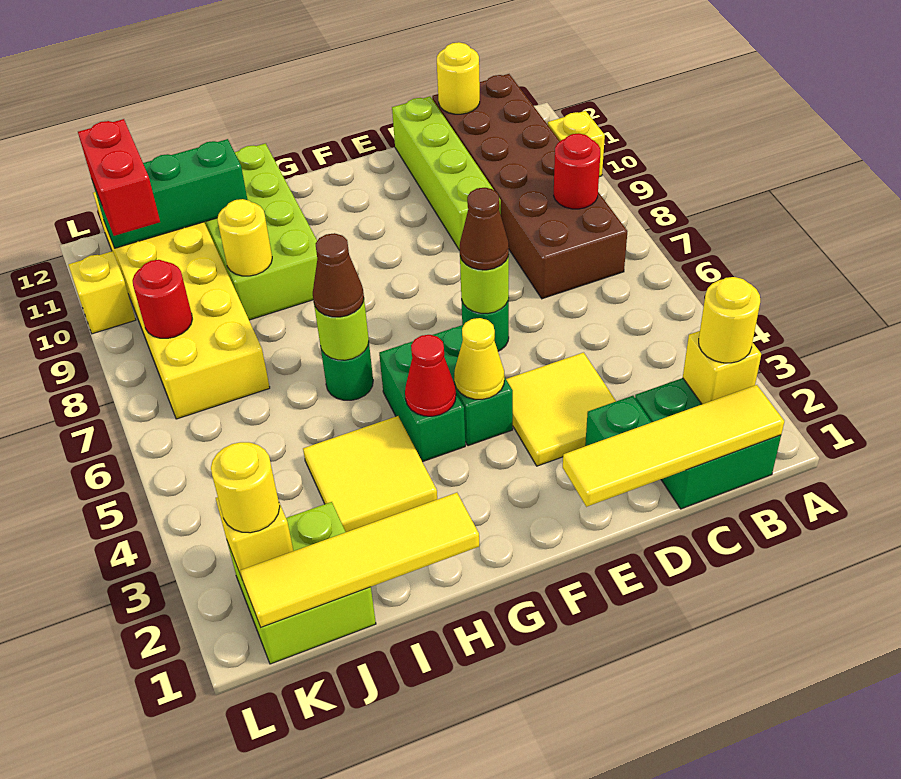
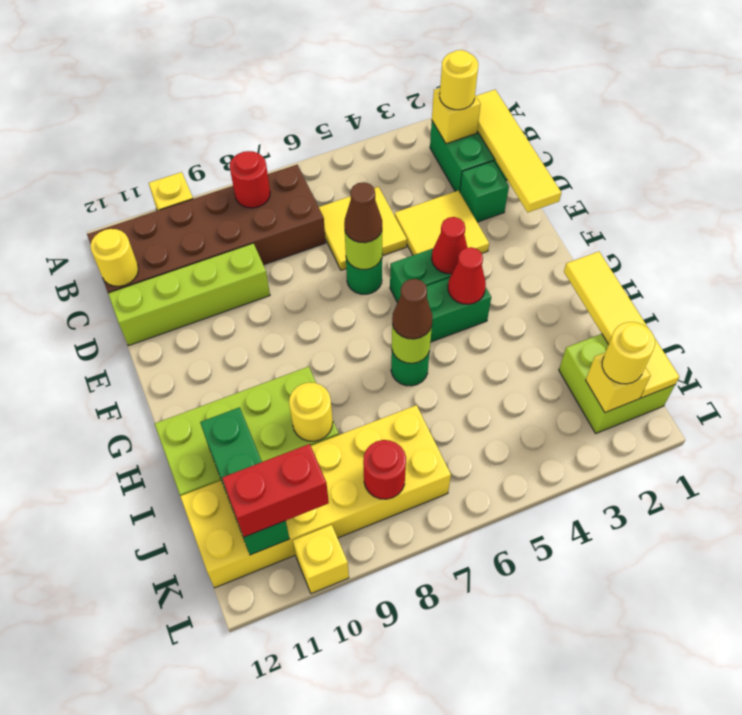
yellow cone F4 level 2 -> red cone F4 level 2
yellow tile H3:I4 level 1 -> yellow tile C5:D6 level 1

